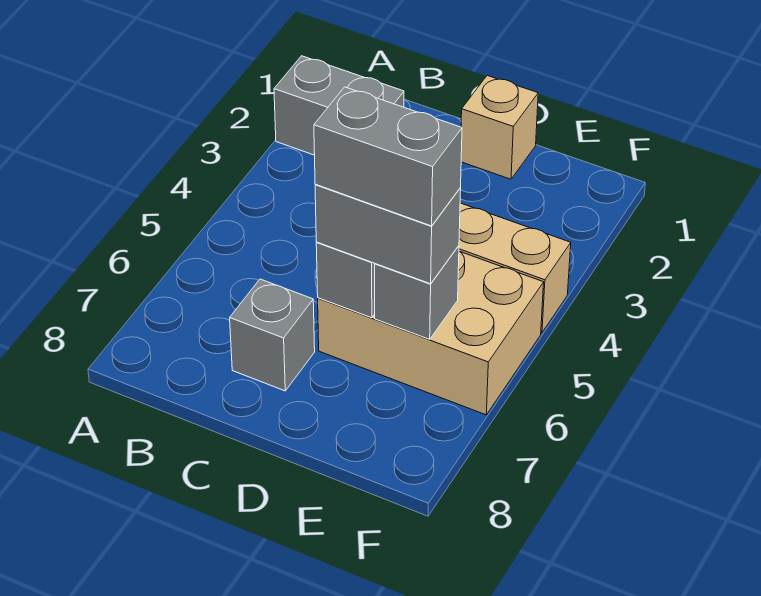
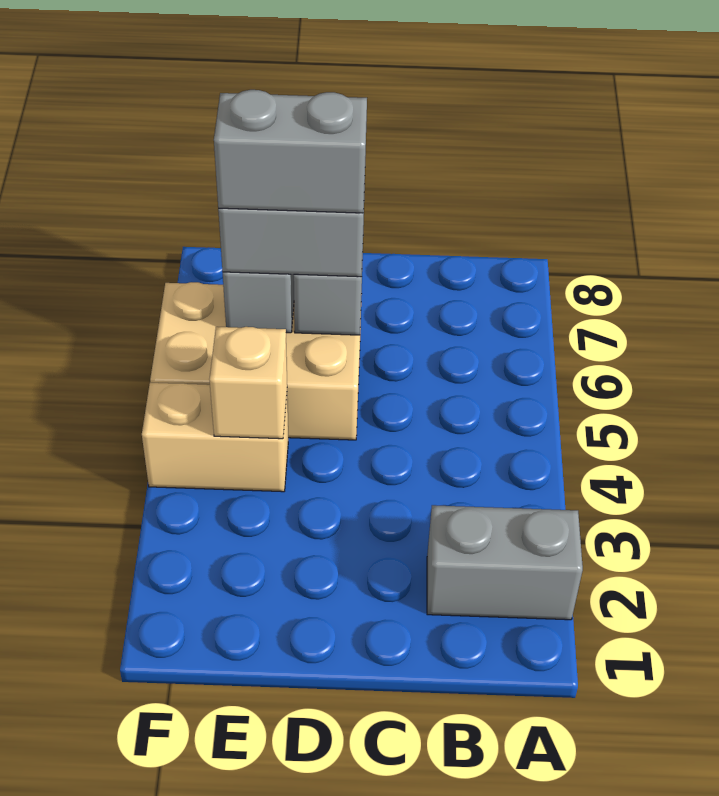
grey brick C7 level 1 -> none
tan brick D1 level 1 -> tan brick E4 level 2

